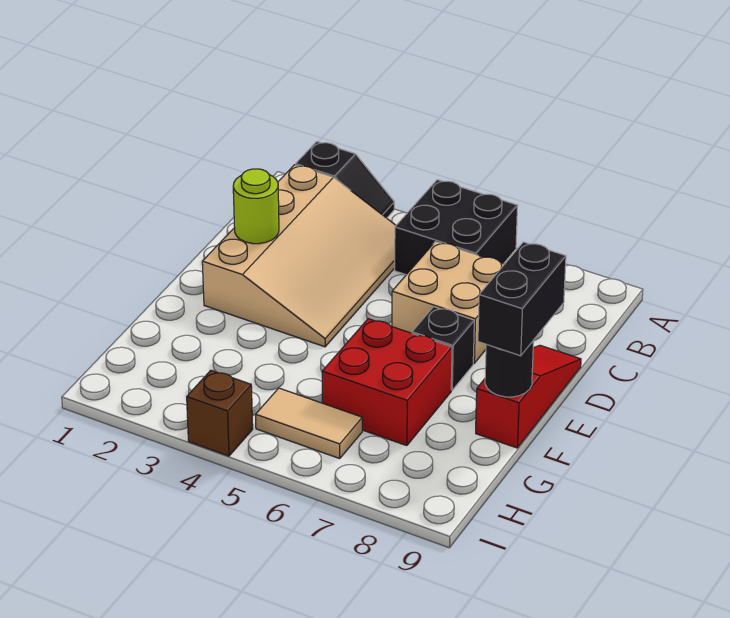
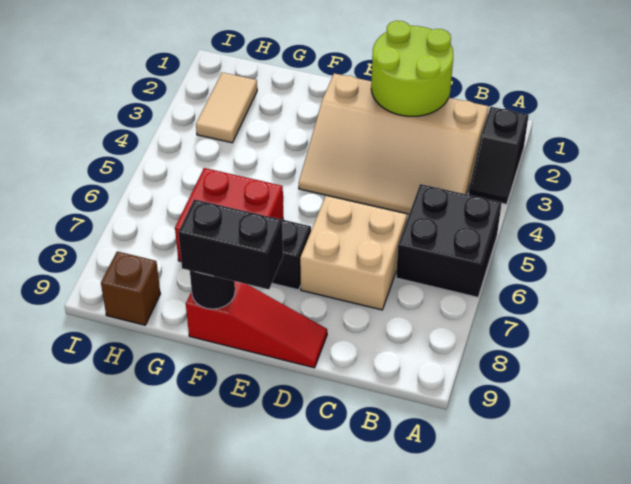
lime round brick D2 level 2 -> lime round brick C1:D2 level 2
tan tile H5:H6 level 1 -> tan tile H2:H3 level 1
brown brick I4 level 1 -> brown brick H9 level 1

